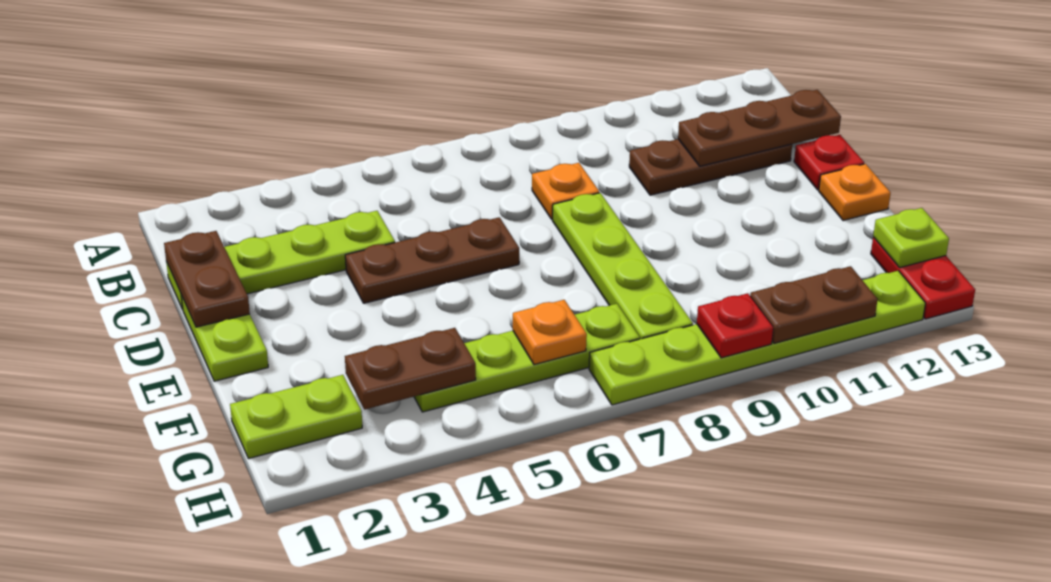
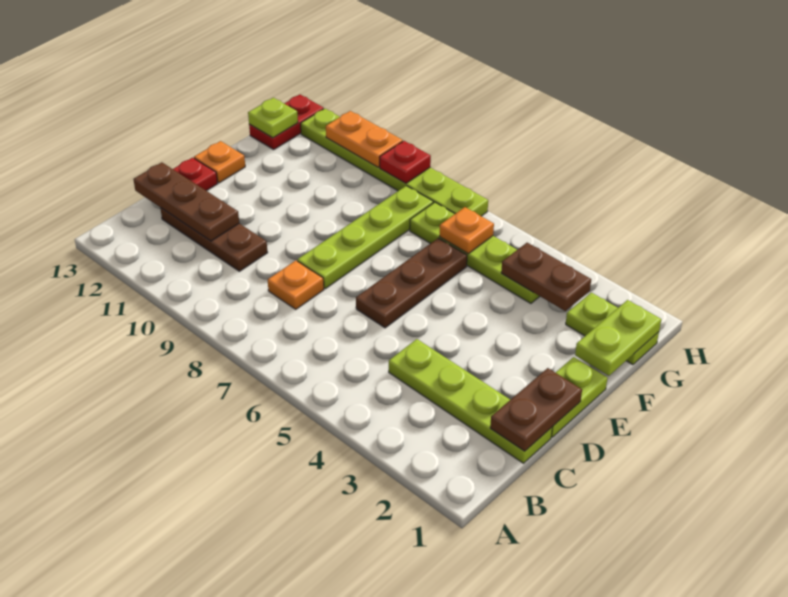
brown plate D4:D6 level 1 -> brown plate D6:F6 level 1
none -> lime plate F1:G1 level 2
brown plate H10:H11 level 2 -> orange plate H10:H11 level 2

